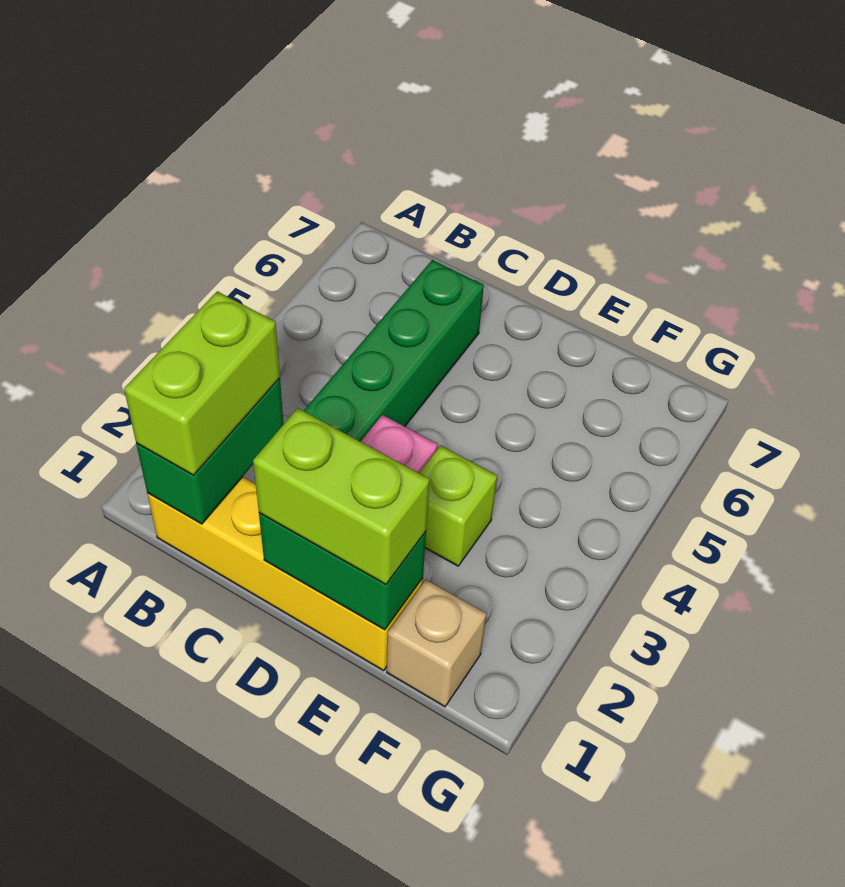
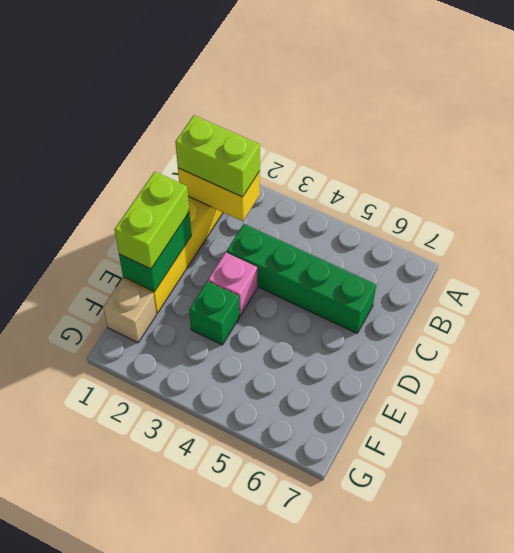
green brick B1:B2 level 2 -> yellow brick B1:B2 level 2
lime brick E3 level 1 -> green brick E3 level 1

